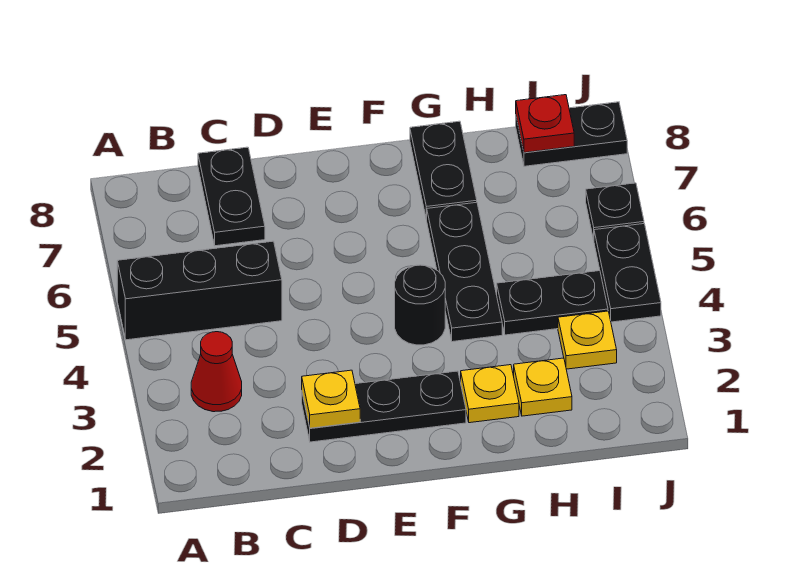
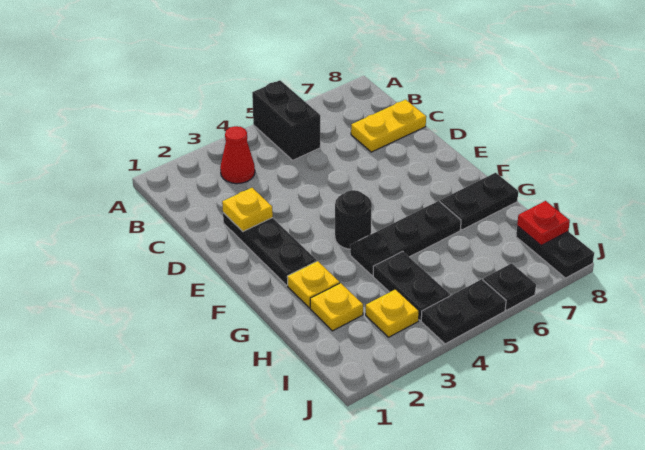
black brick A5:C5 level 1 -> black brick A5:B5 level 1
black plate C7:C8 level 1 -> yellow plate C7:C8 level 1

